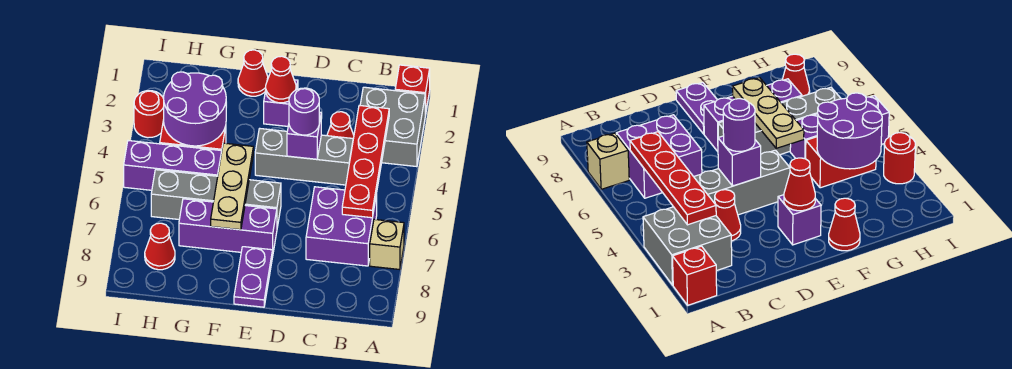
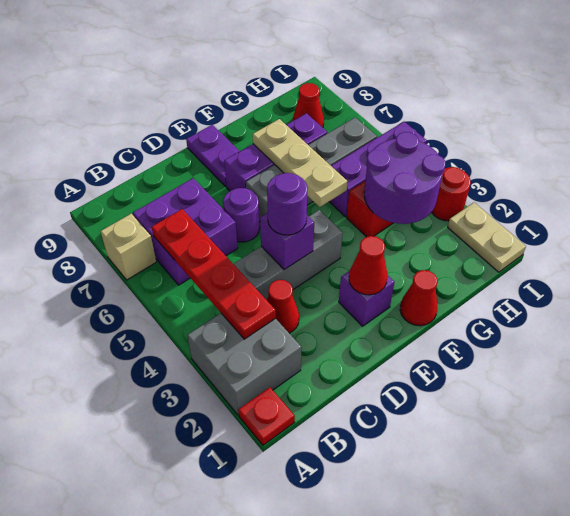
red brick A1 level 1 -> red plate A1 level 1
none -> purple round brick D6 level 1
none -> tan plate I1:I2 level 1

